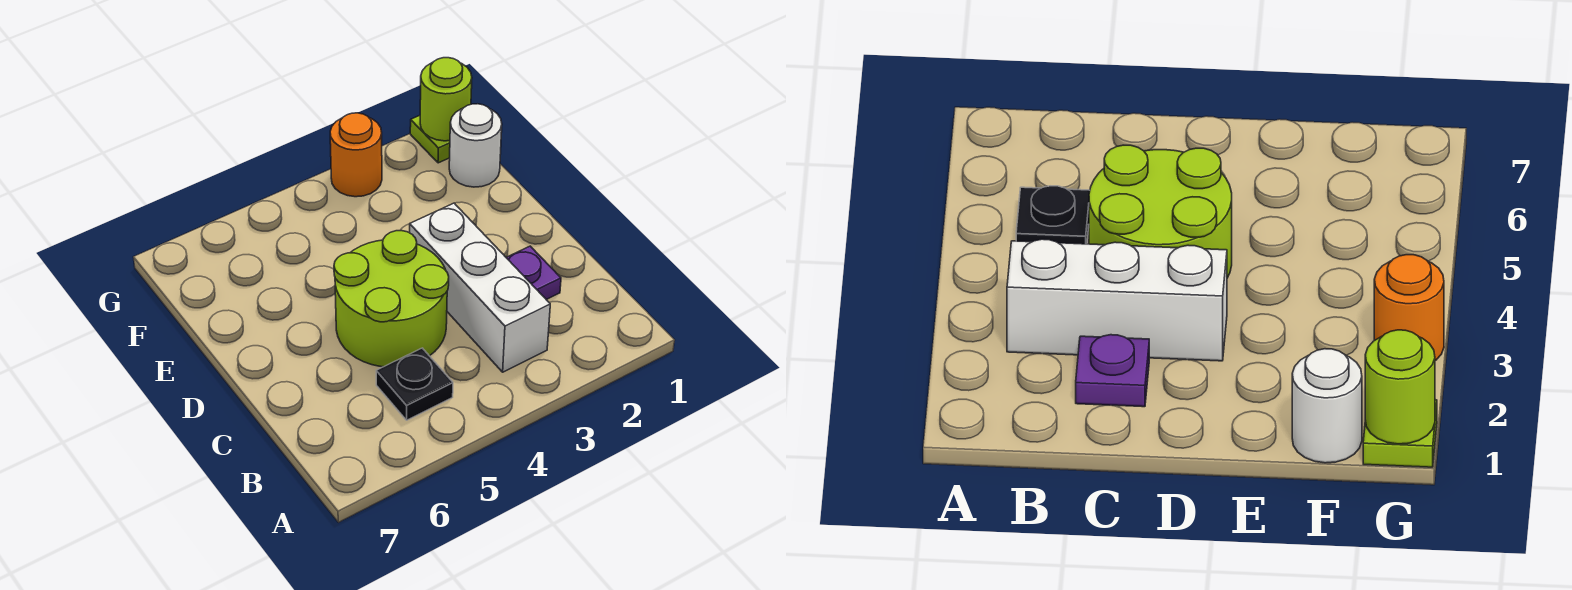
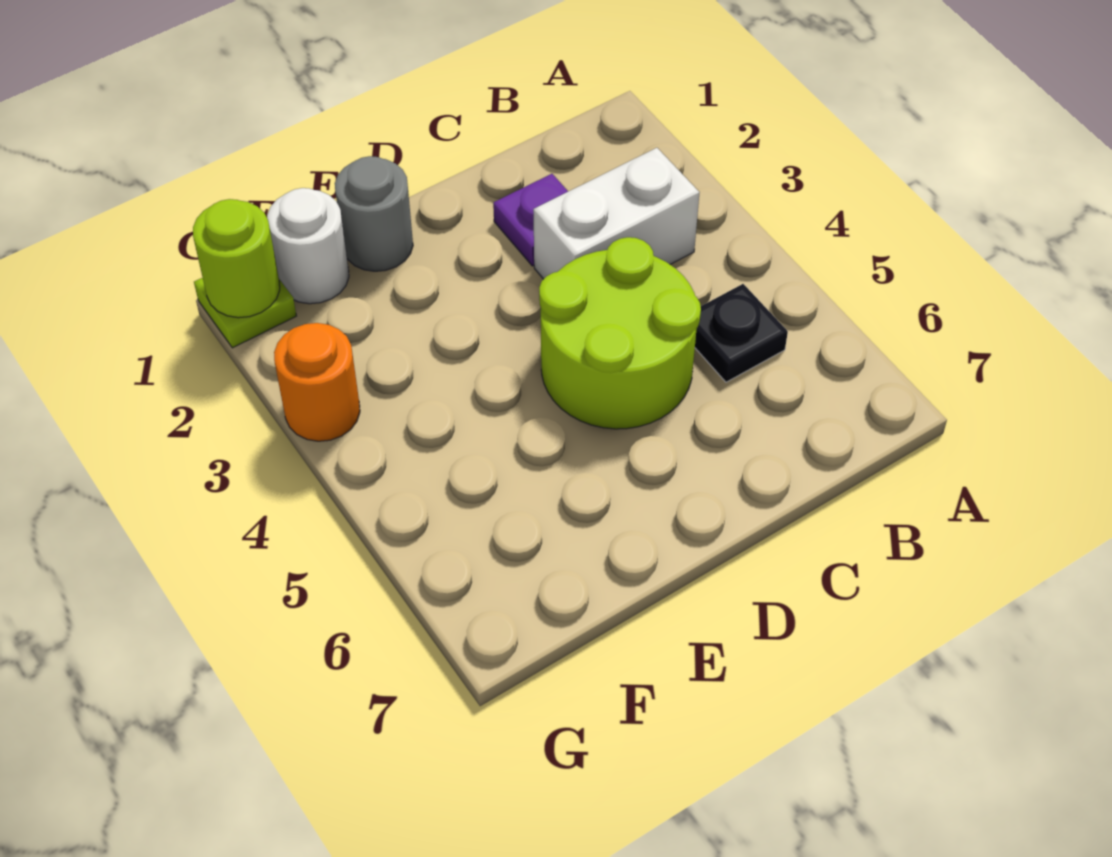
white brick B3:D3 level 1 -> white brick B3:C3 level 1
none -> grey round brick E1 level 1

